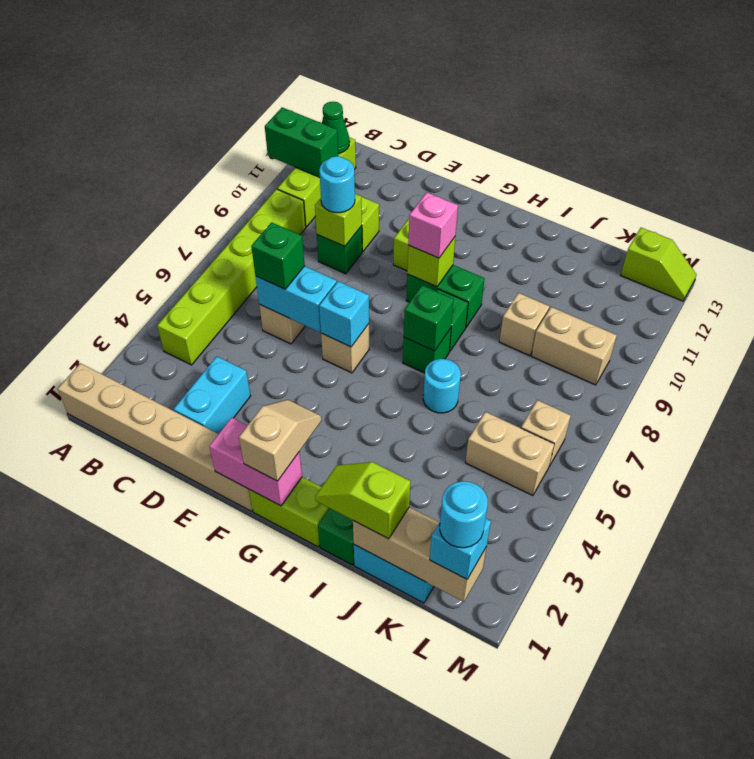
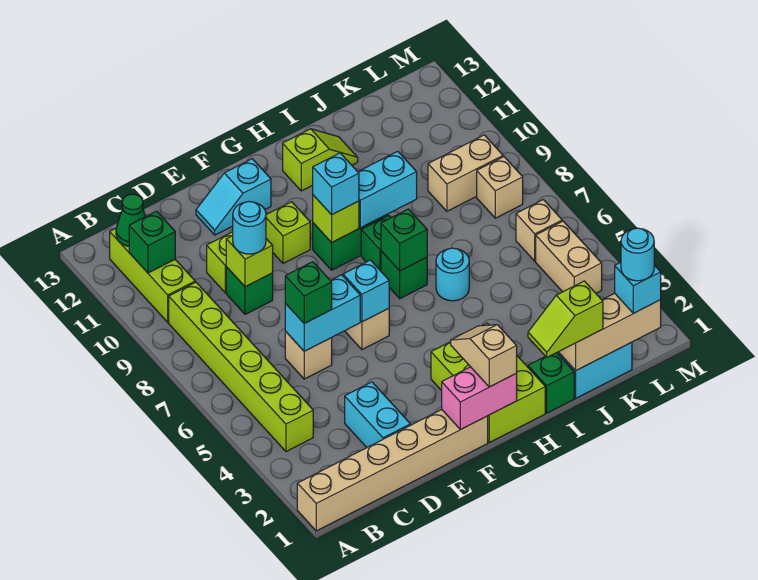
green brick A11:B11 level 2 -> green brick B11 level 2
none -> cyan slope E12:F12 level 1 top F
lime brick G1:H1 level 1 -> lime brick G1:H3 level 1
pink brick G9 level 3 -> cyan brick G9 level 3
none -> cyan brick H9:I9 level 2
tan brick J9 level 1 -> tan brick L8 level 1
tan brick K5:L5 level 1 -> tan brick L4:L5 level 1
lime slope L13:M13 level 1 top L -> lime slope H12:I12 level 1 top H

